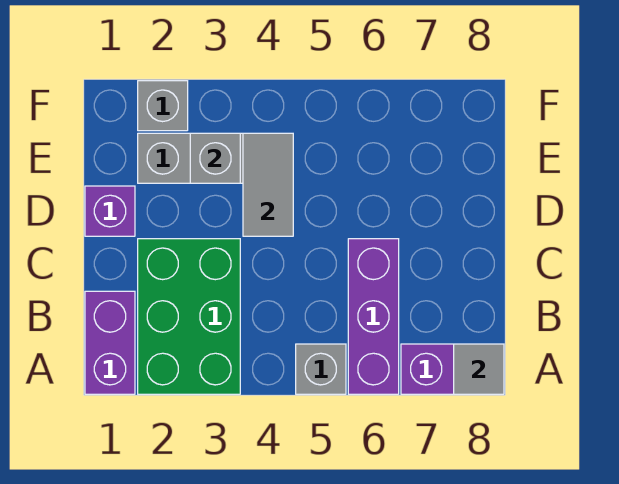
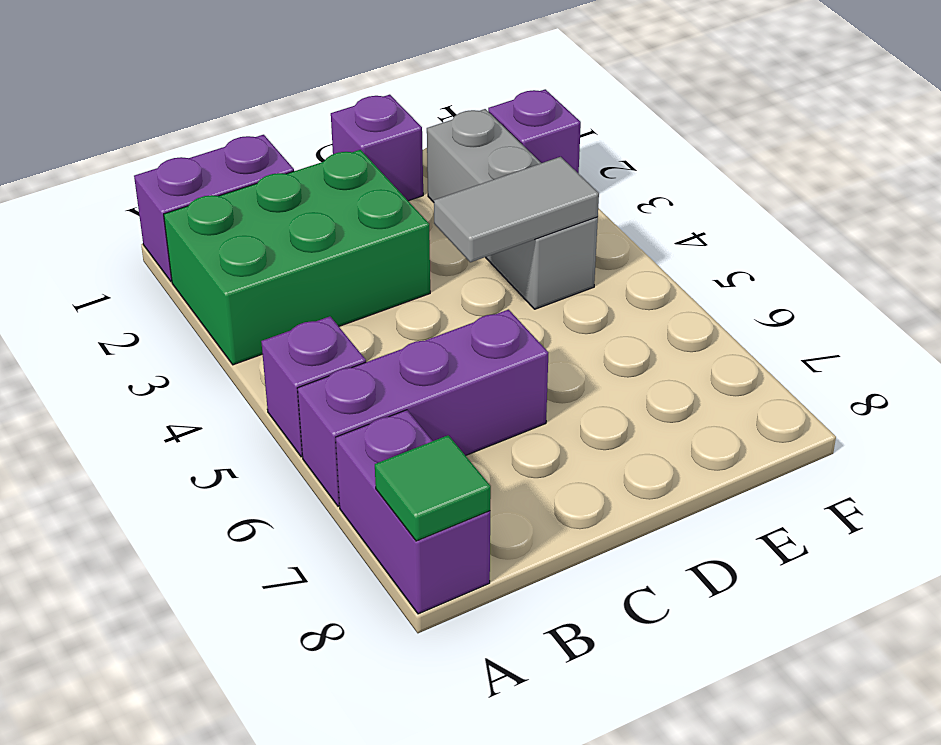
grey brick A5 level 1 -> purple brick A5 level 1
grey tile A8 level 2 -> green tile A8 level 2
grey brick E3 level 2 -> none
grey brick F2 level 1 -> purple brick F2 level 1

